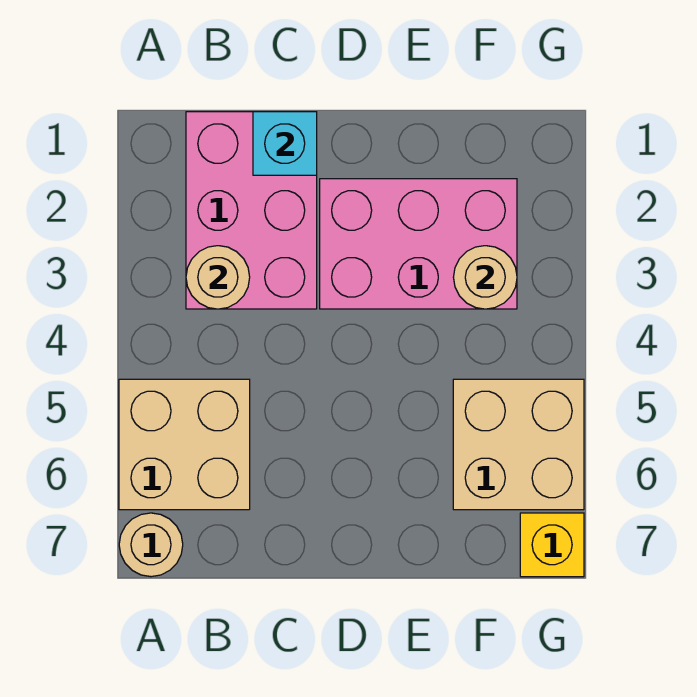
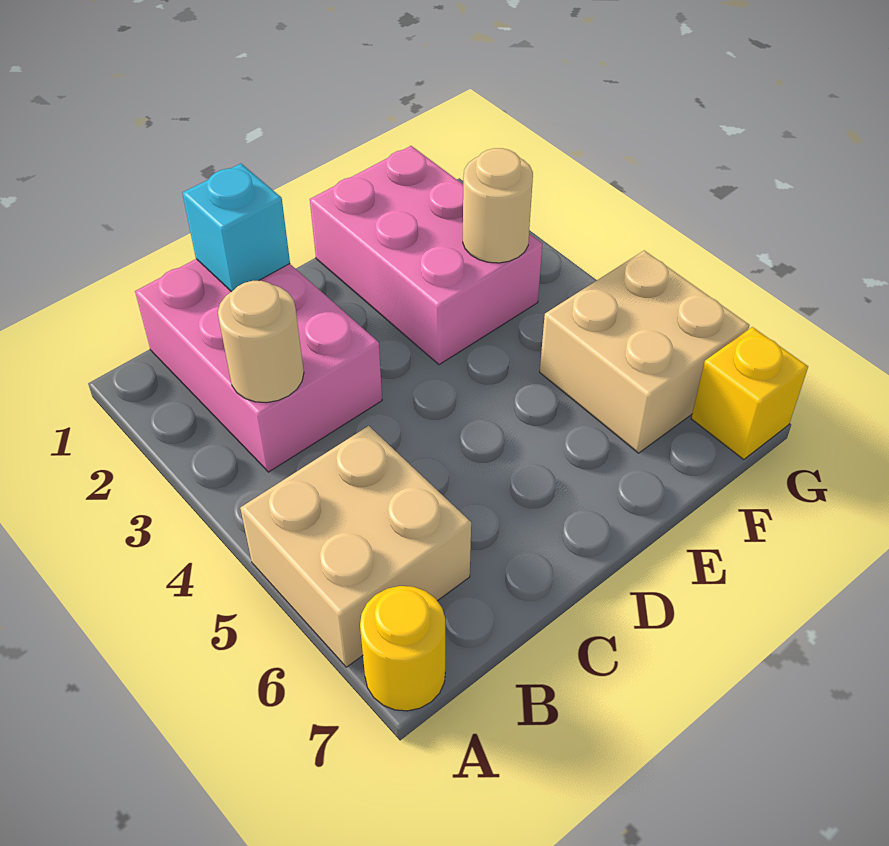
tan round brick A7 level 1 -> yellow round brick A7 level 1
pink brick D2:F3 level 1 -> pink brick E1:F3 level 1

